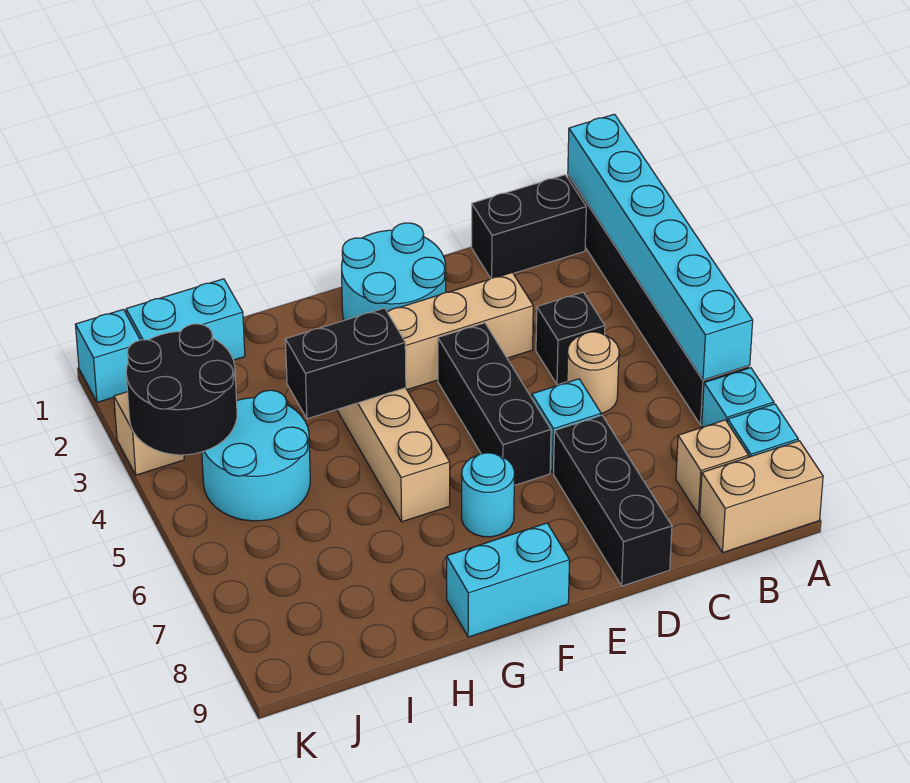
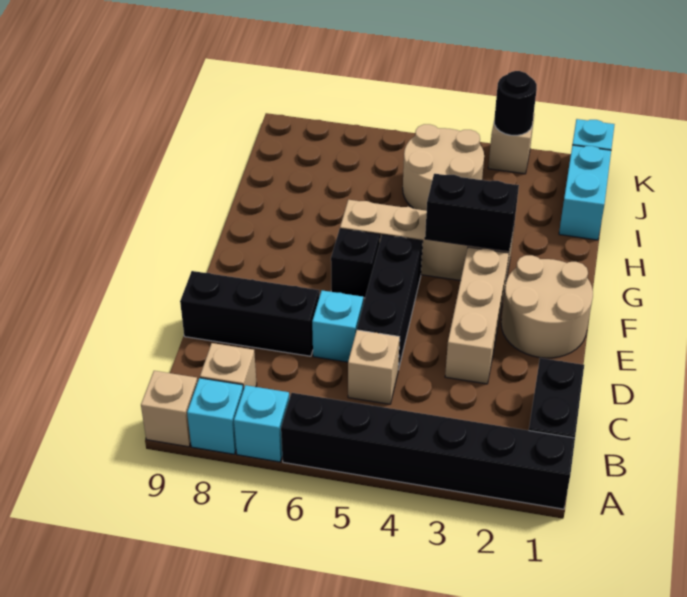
cyan brick A1:A6 level 2 -> none
tan brick A9:B9 level 1 -> tan brick A9 level 1
black brick C4 level 1 -> black brick F6 level 1
tan round brick C5 level 1 -> tan brick C5 level 1
cyan round brick E1:F2 level 1 -> tan round brick E1:F2 level 1
black brick E4:E6 level 1 -> black brick D5:F5 level 1
cyan round brick F7 level 1 -> none
cyan brick F9:G9 level 1 -> none
black brick G4:H4 level 2 -> black brick G3:G4 level 2
cyan round brick I4:J5 level 1 -> tan round brick I4:J5 level 1
black round brick J3:K4 level 2 -> black round brick K3 level 2

